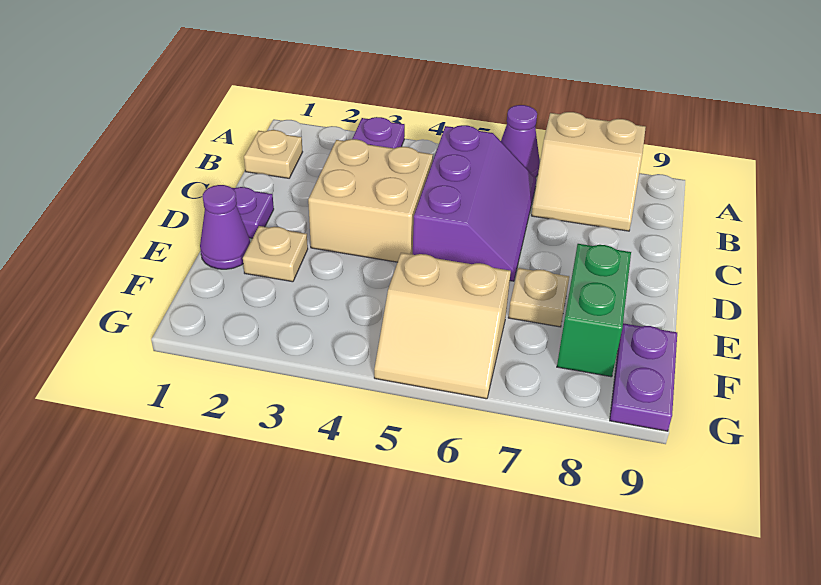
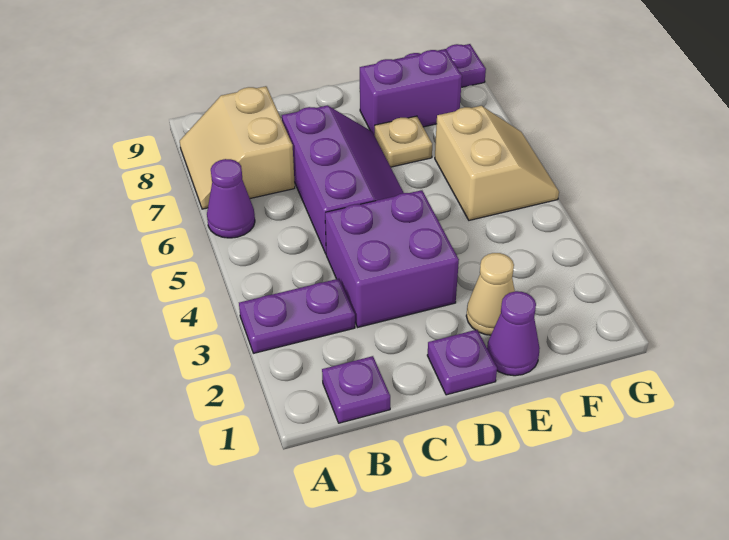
tan slope A7:B8 level 1 top A -> tan slope A7:B8 level 1 top B
tan plate B1 level 1 -> purple plate B1 level 1
purple slope B5:D6 level 1 top 5 -> purple slope C5:D7 level 1 top C
tan brick C3:D4 level 1 -> purple brick C3:D4 level 1
tan plate E2 level 1 -> tan cone E2 level 1
green brick E8:F8 level 1 -> purple brick E8:F8 level 1

